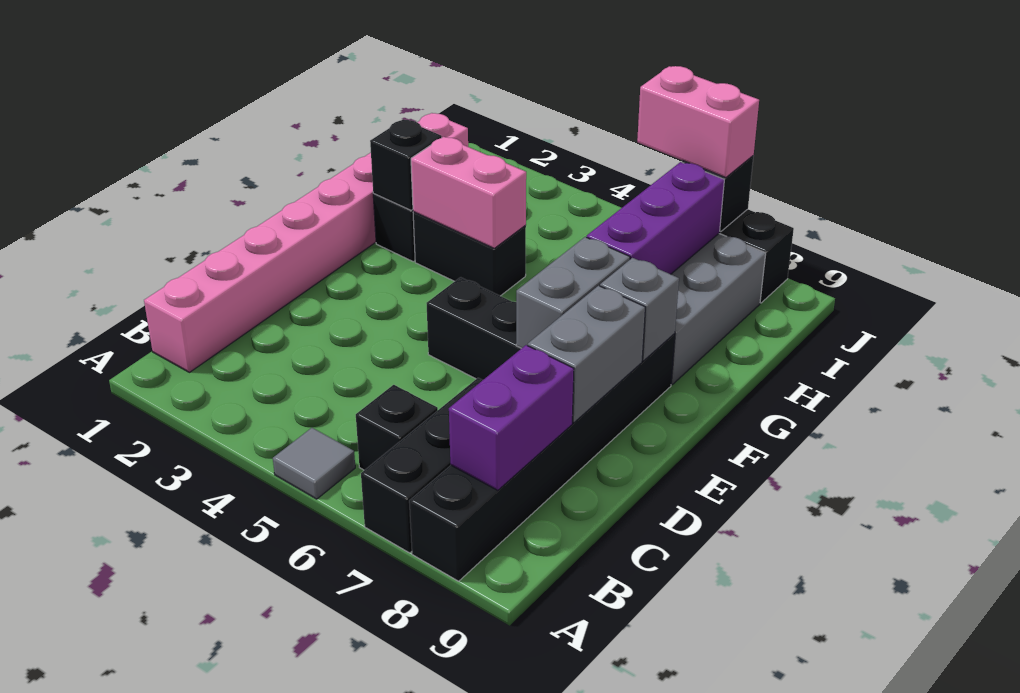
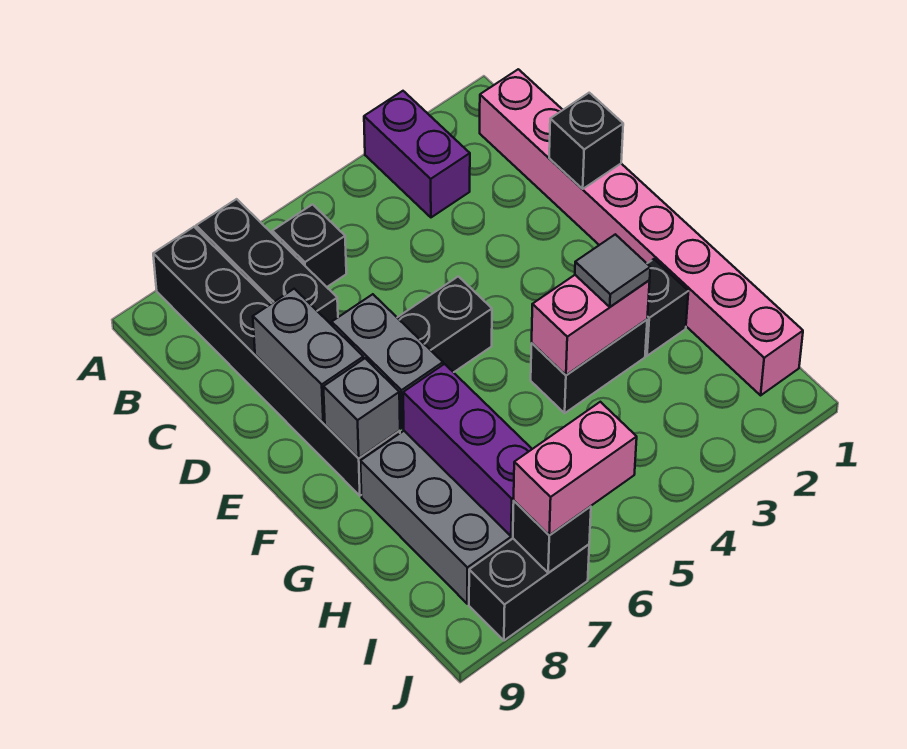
grey tile A5 level 1 -> grey tile G3 level 3
purple brick B8:C8 level 2 -> purple brick A3:B3 level 1
black brick G2 level 2 -> black brick D1 level 2

